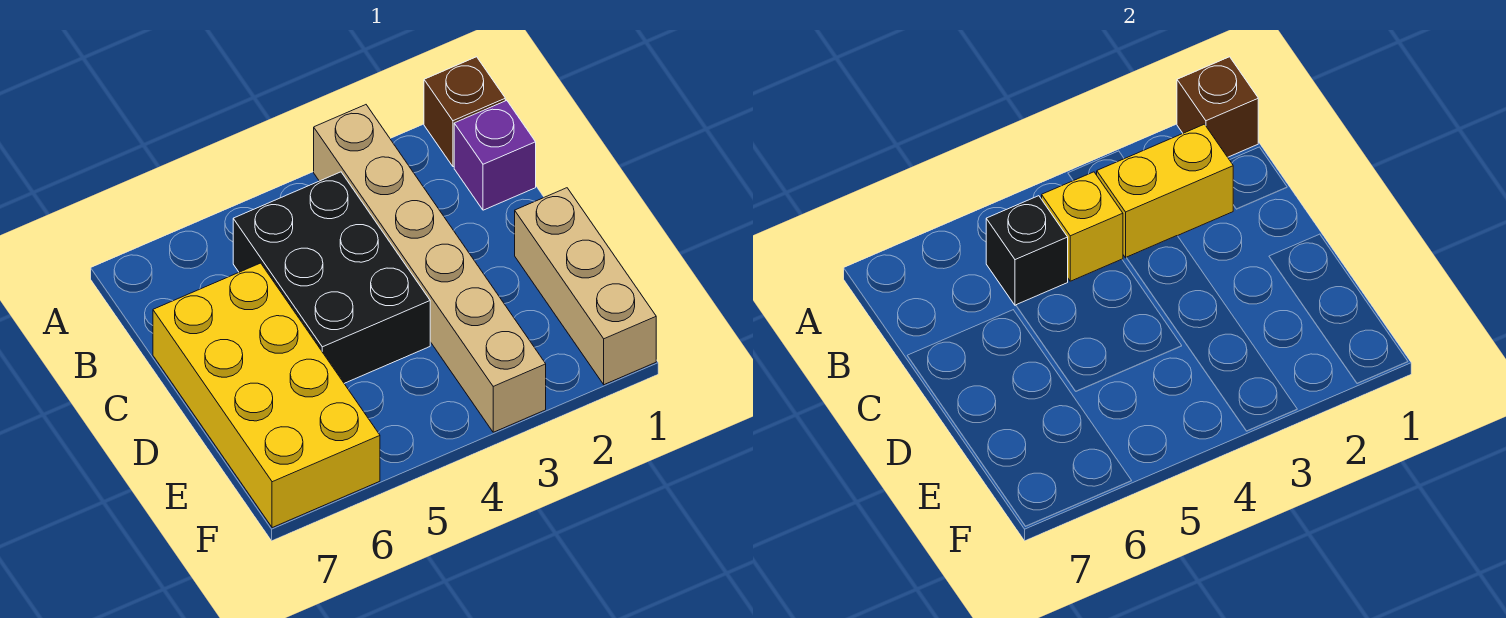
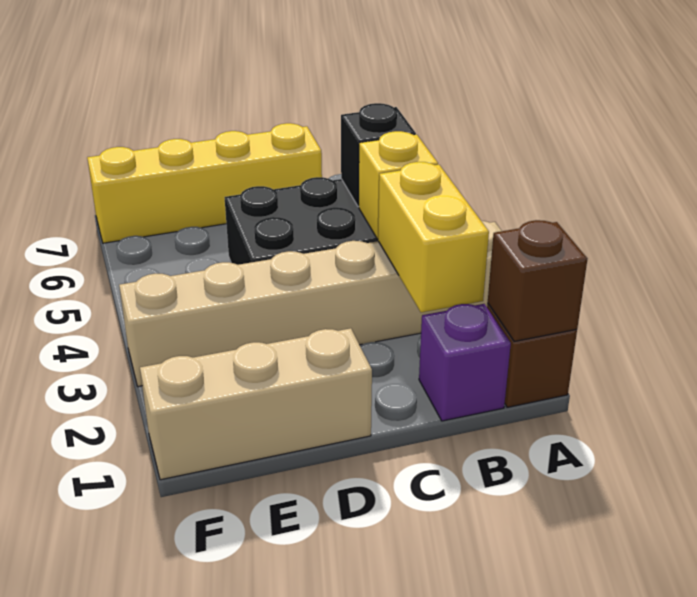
yellow brick C6:F7 level 1 -> yellow brick C7:F7 level 1

